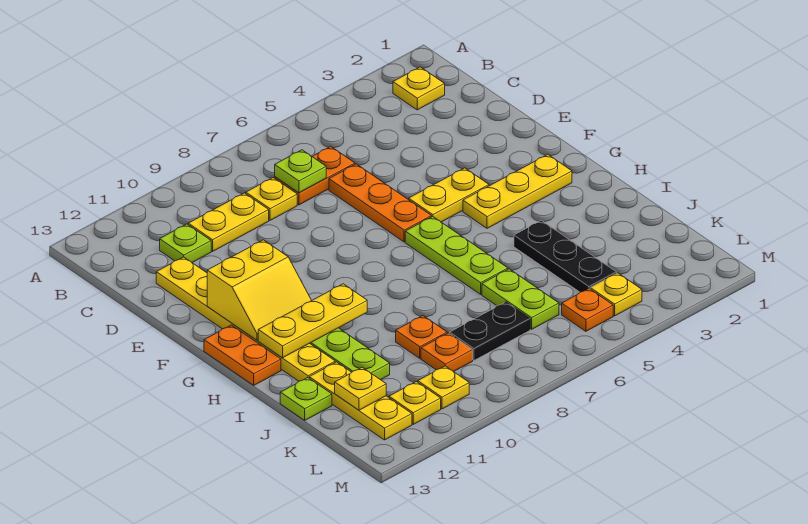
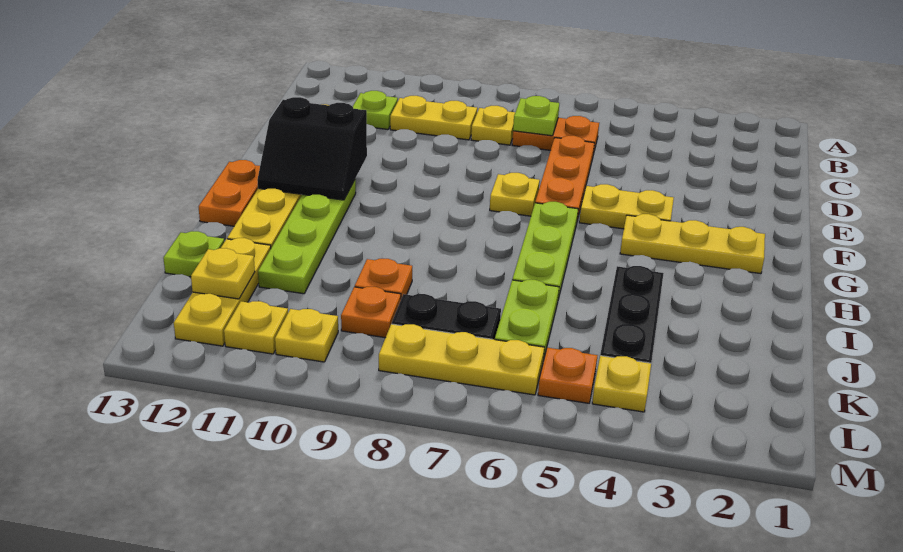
yellow plate B2 level 1 -> yellow plate F7 level 1
yellow slope F11:G12 level 2 top F -> black slope F11:G12 level 2 top F
yellow plate H10:H12 level 2 -> yellow plate L6:L8 level 1

